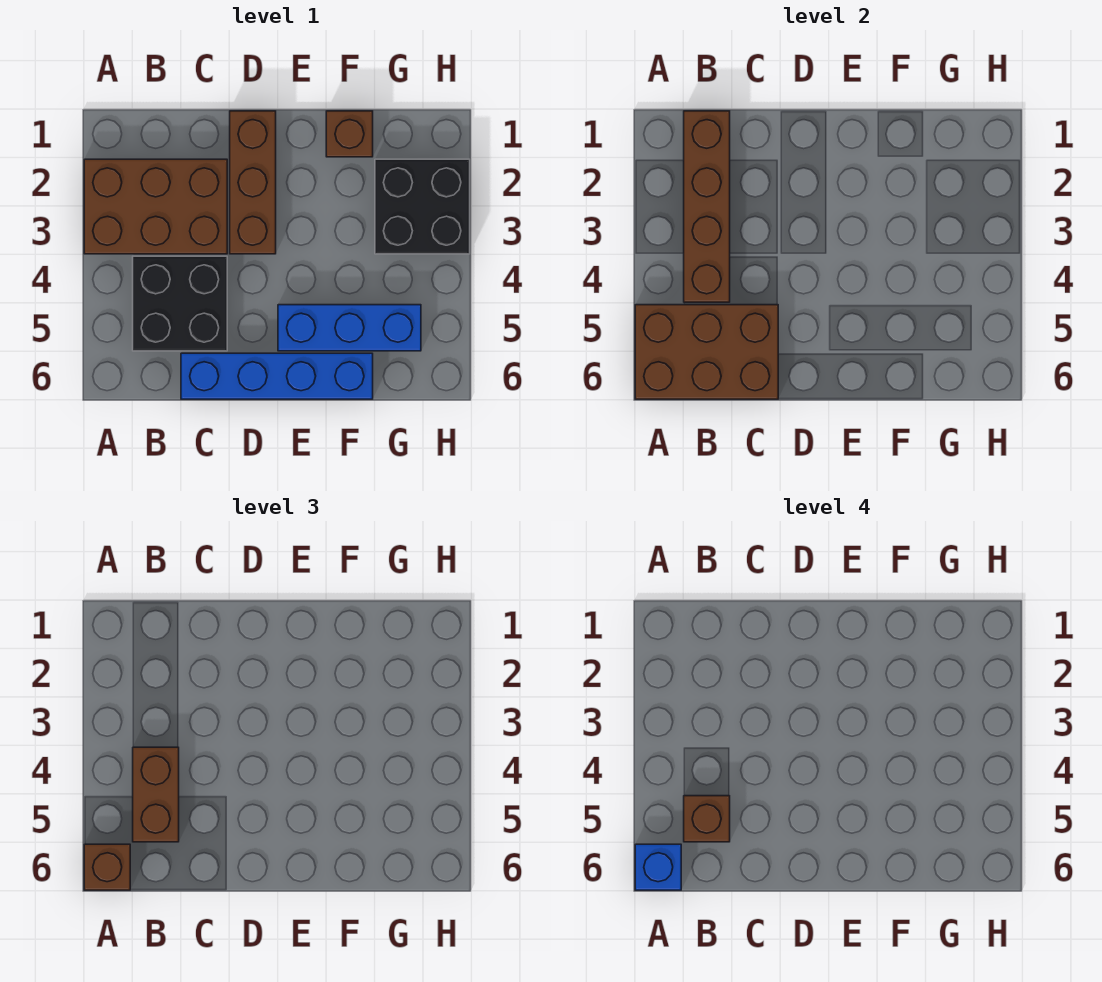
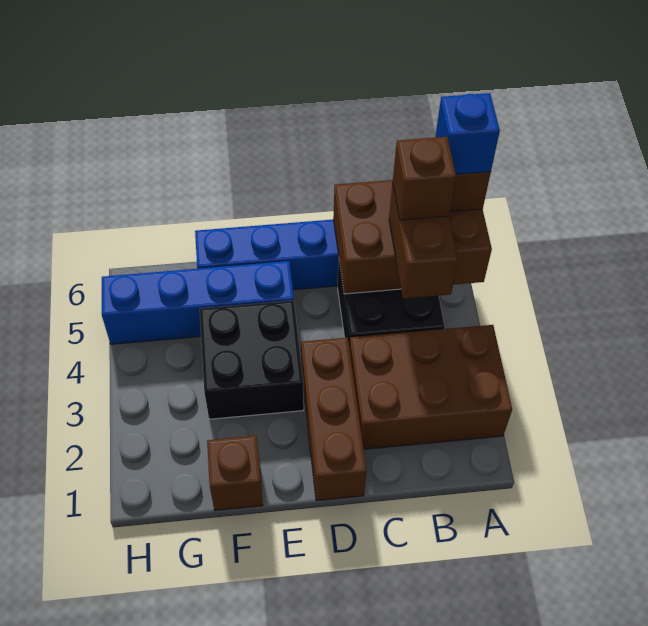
brown brick B1:B4 level 2 -> none
blue brick E5:G5 level 1 -> blue brick E5:H5 level 1
black brick G2:H3 level 1 -> black brick E3:F4 level 1

